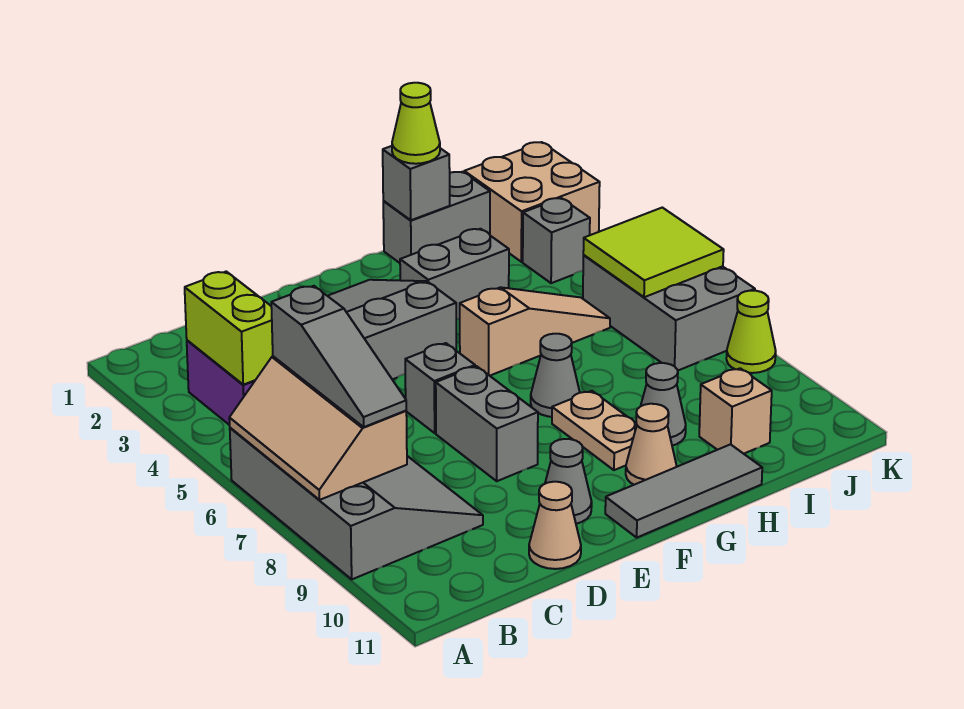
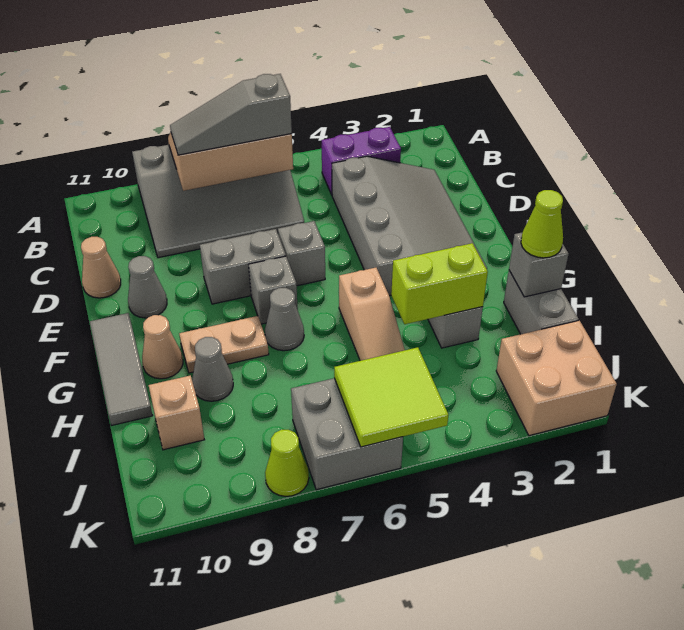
lime brick B3:B4 level 2 -> lime brick H3:H4 level 2
grey brick J3 level 1 -> grey brick F7 level 1
grey brick J5:K7 level 1 -> grey brick J6:K7 level 1

